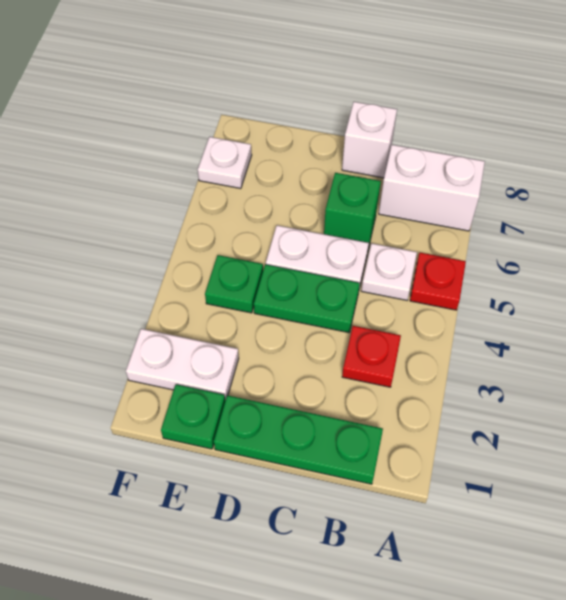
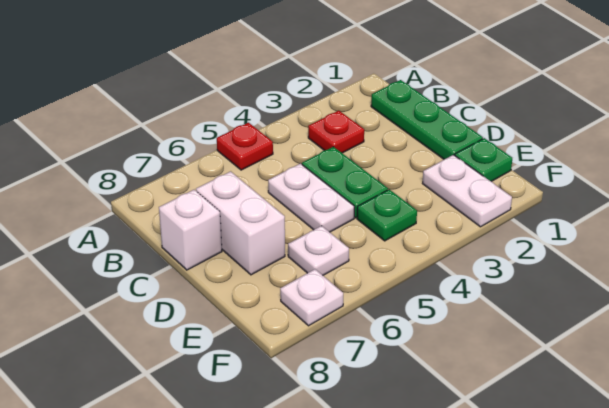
white brick A7:B7 level 1 -> white brick C7:D7 level 1
white plate B5 level 1 -> white plate E6 level 1
green brick C6 level 1 -> none

